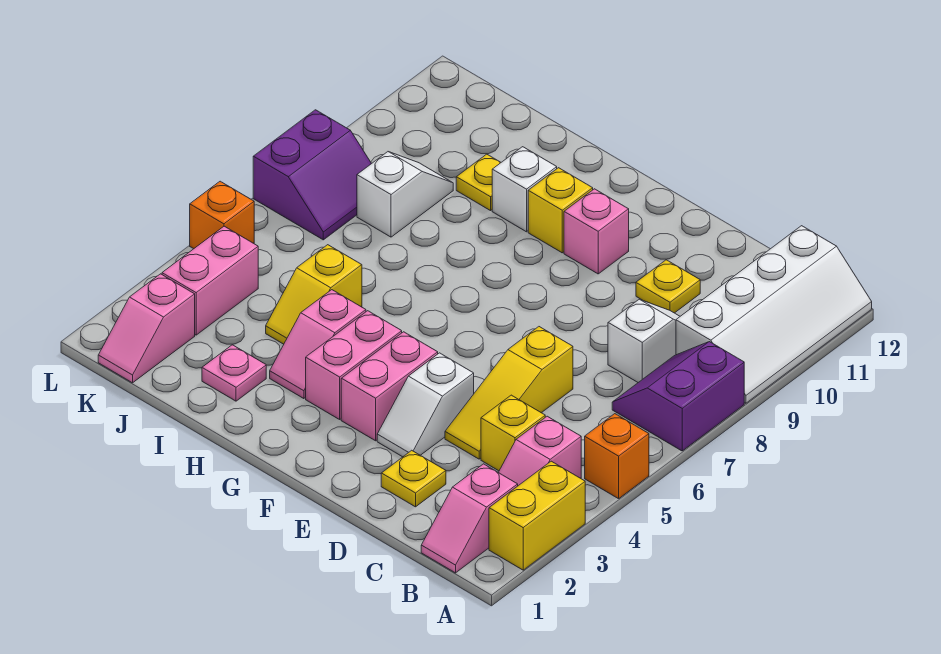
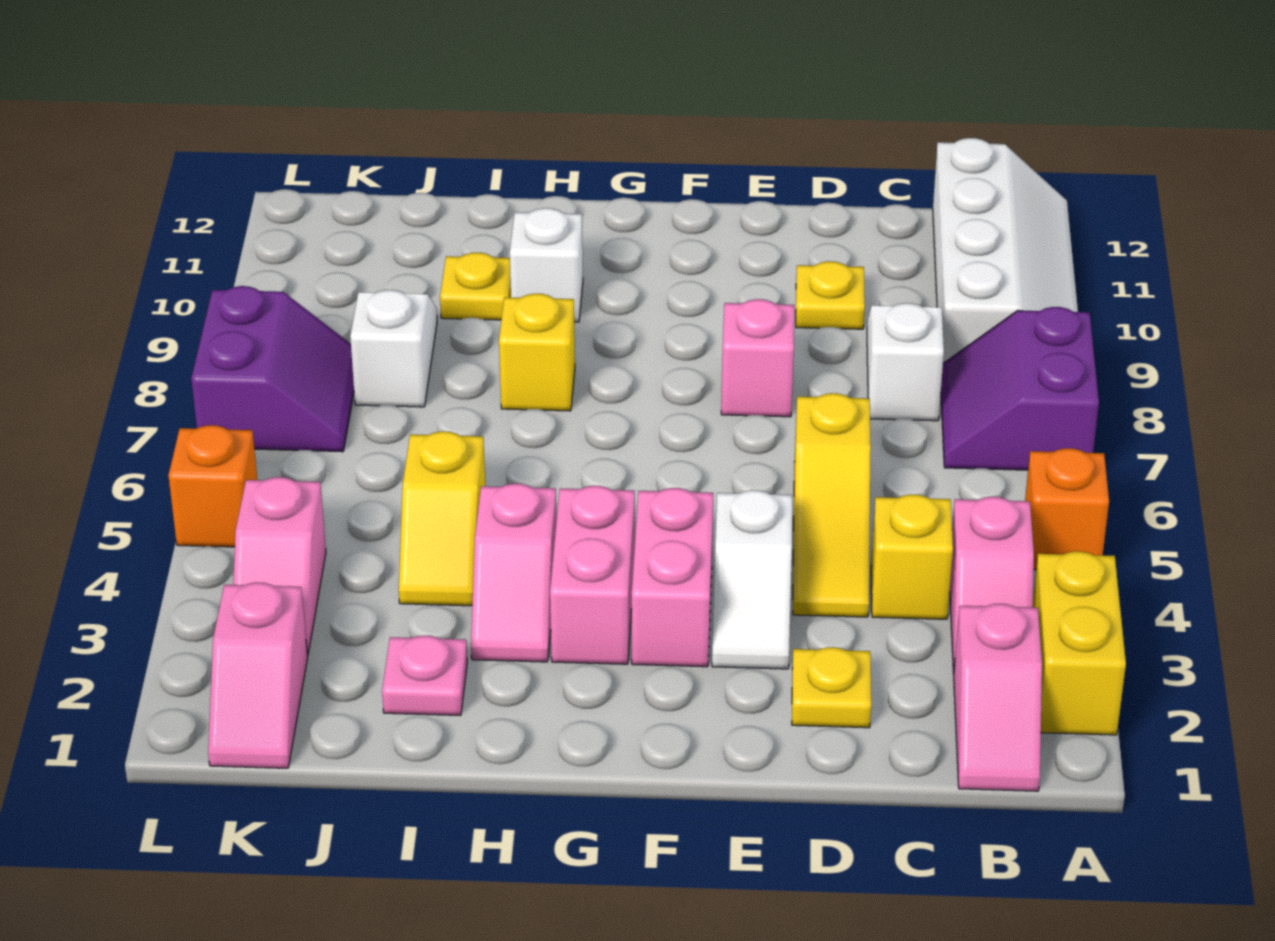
pink brick F10 level 1 -> pink brick E8 level 1
yellow brick G10 level 1 -> yellow brick H8 level 1
pink brick K3:K4 level 1 -> pink slope K3:K4 level 1 top 4

